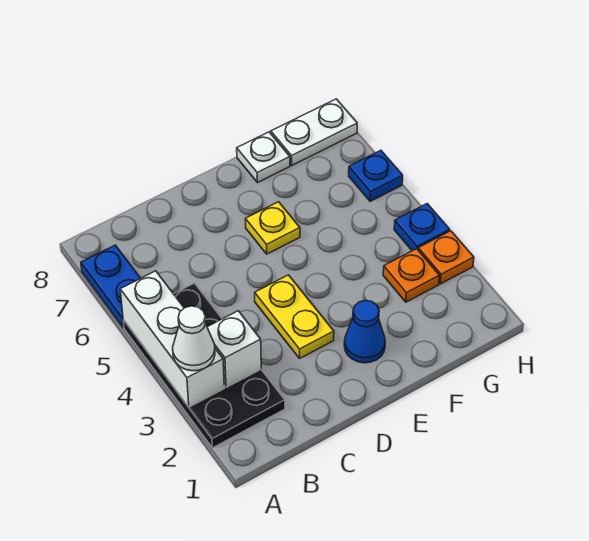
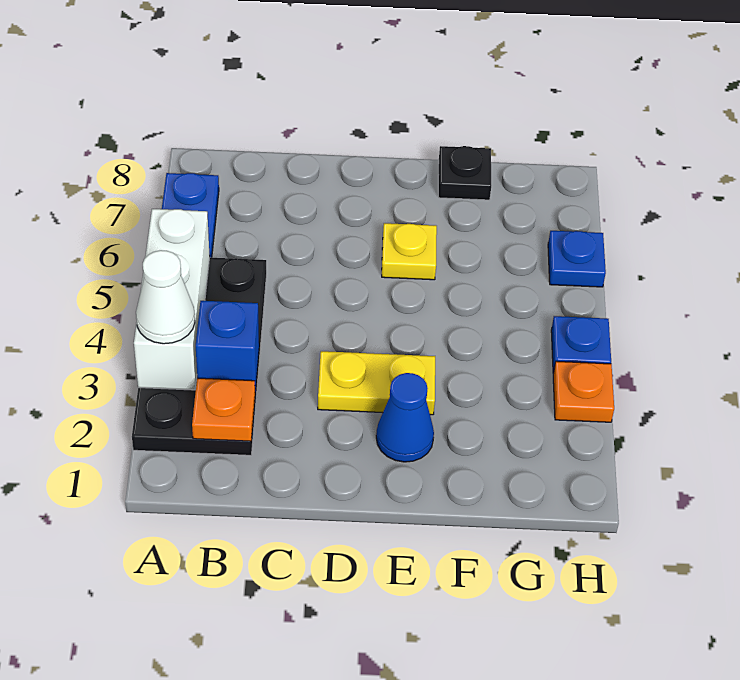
white brick B3 level 2 -> blue brick B3 level 2
yellow plate D3:D4 level 1 -> yellow plate D3:E3 level 1
white plate F8 level 1 -> black plate F8 level 1
orange plate G3 level 1 -> orange plate B2 level 2
white plate G8:H8 level 1 -> none

